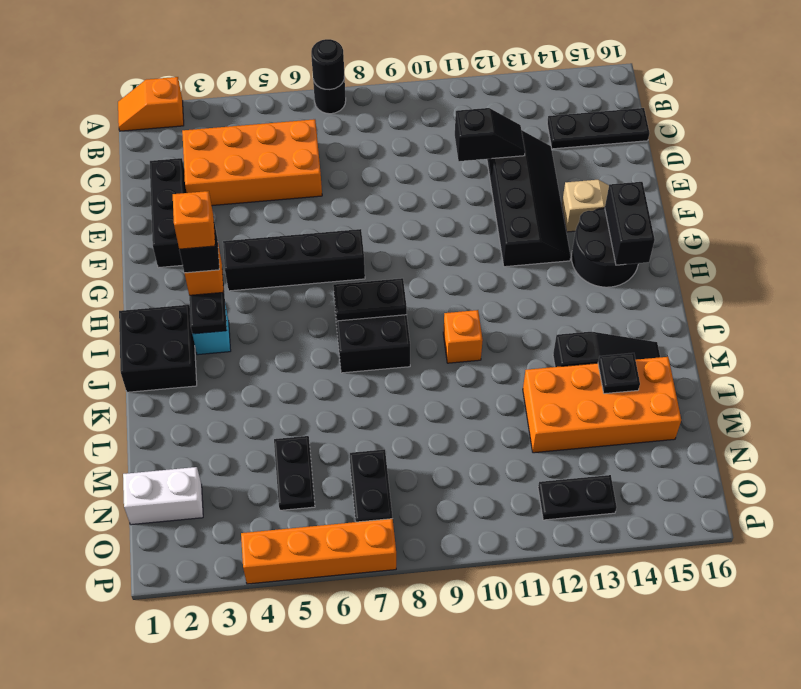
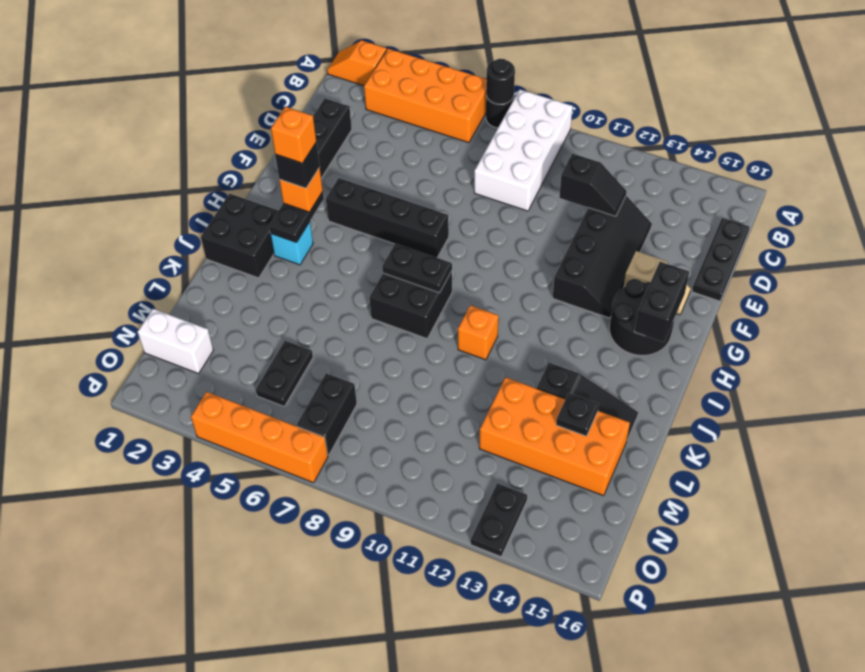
none -> white brick A8:D9 level 1
orange brick C3:D6 level 1 -> orange brick A3:B6 level 1
black plate C14:C16 level 1 -> black plate C16:E16 level 1
black plate O12:O13 level 1 -> black plate O13:P13 level 1

